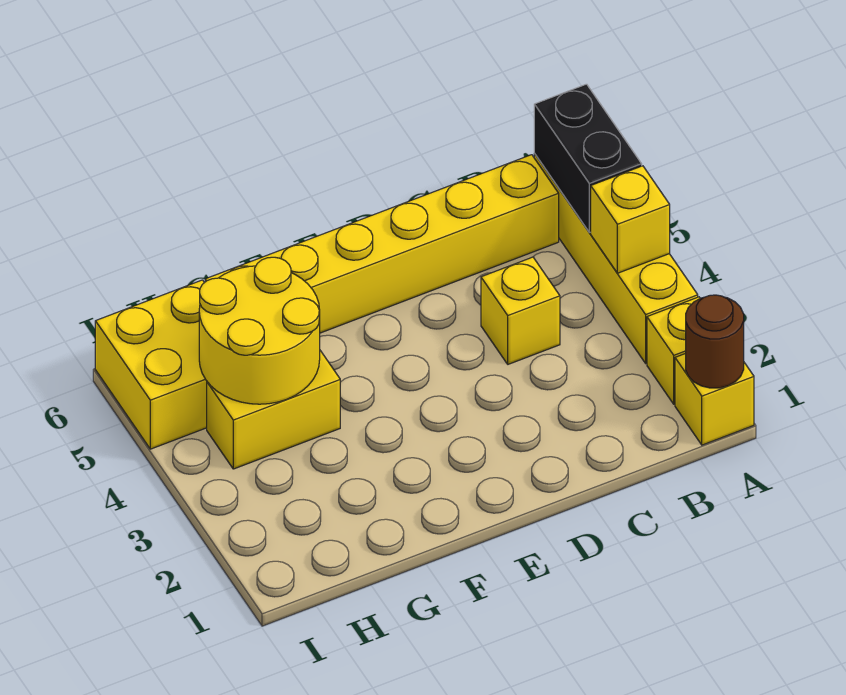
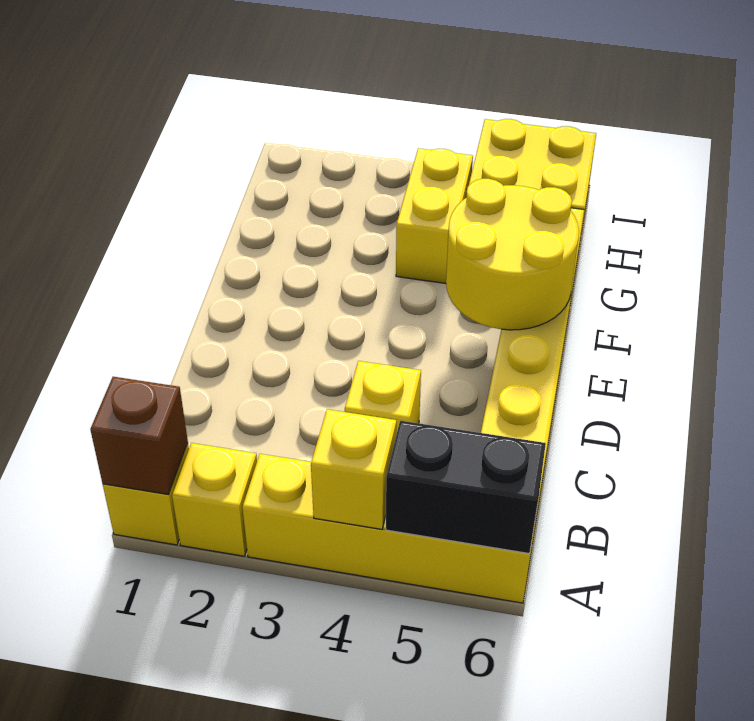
brown round brick A1 level 2 -> brown brick A1 level 2
yellow round brick G4:H5 level 2 -> yellow round brick E5:F6 level 2

